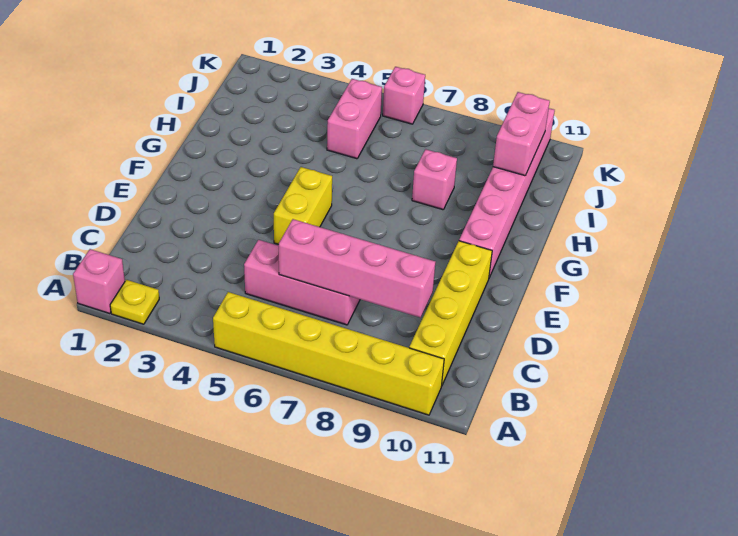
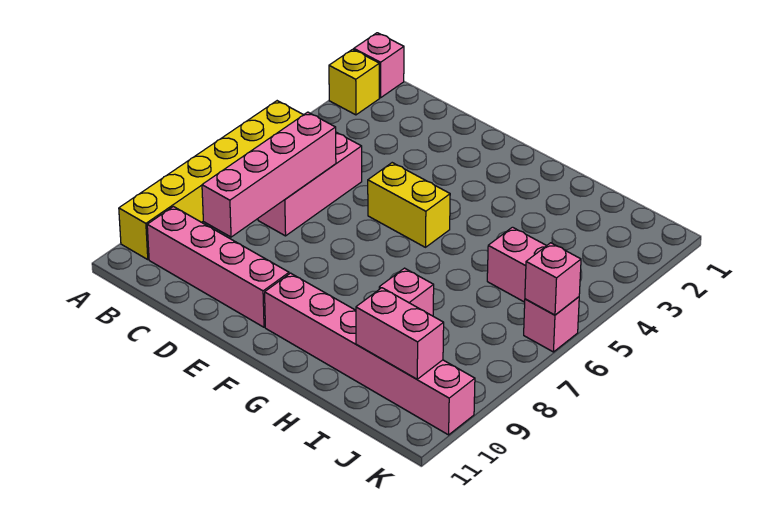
yellow plate A2 level 1 -> yellow brick A2 level 1
yellow brick B10:E10 level 1 -> pink brick B10:E10 level 1
none -> pink brick K6 level 2

